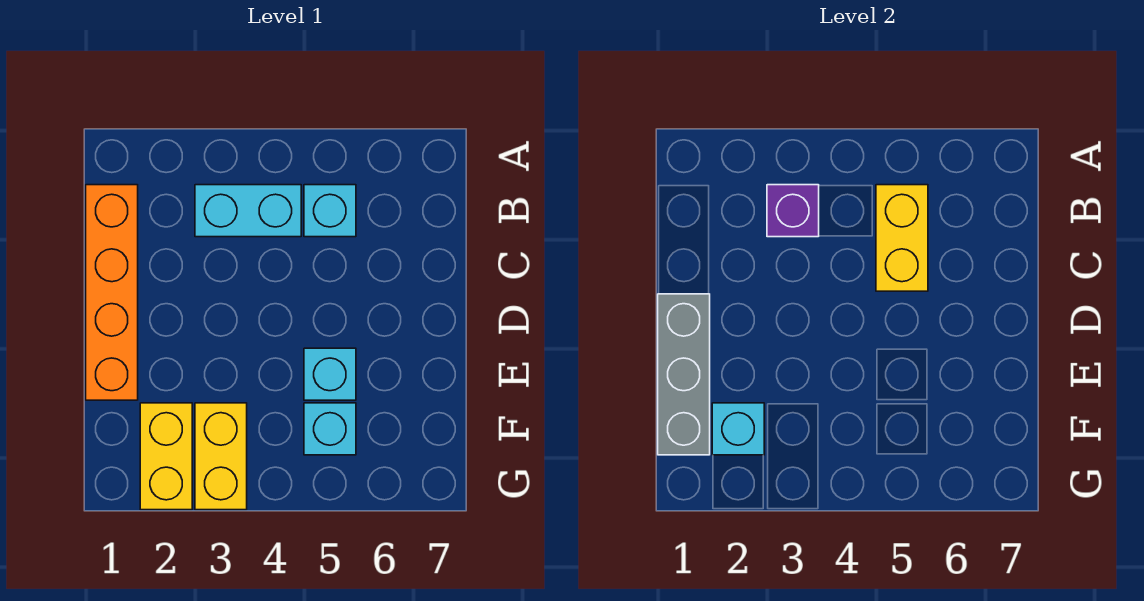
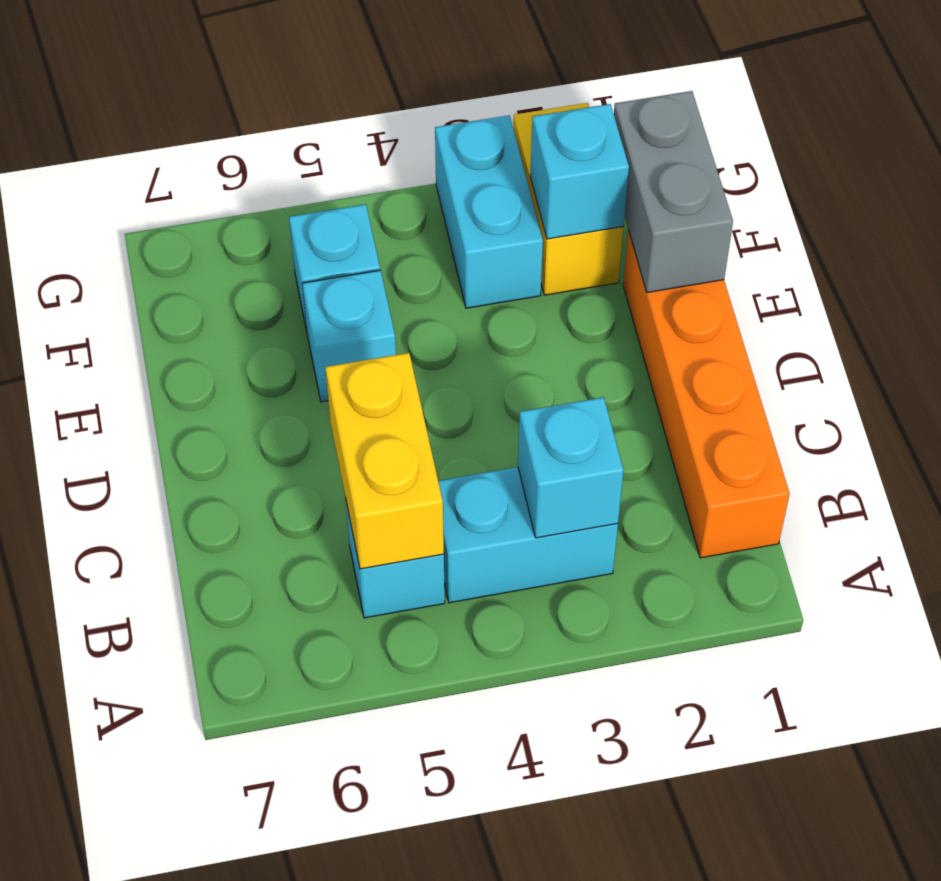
purple brick B3 level 2 -> cyan brick B3 level 2
grey brick D1:F1 level 2 -> grey brick E1:F1 level 2
yellow brick F3:G3 level 1 -> cyan brick F3:G3 level 1

